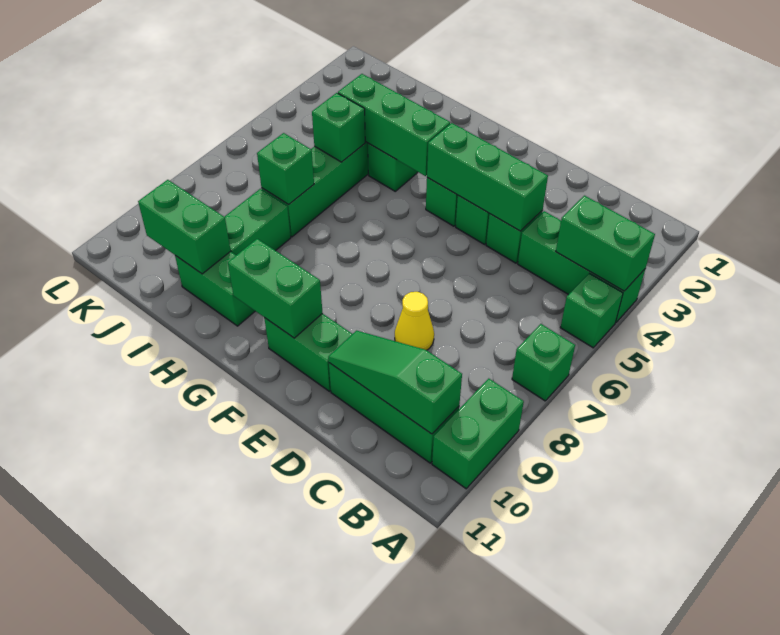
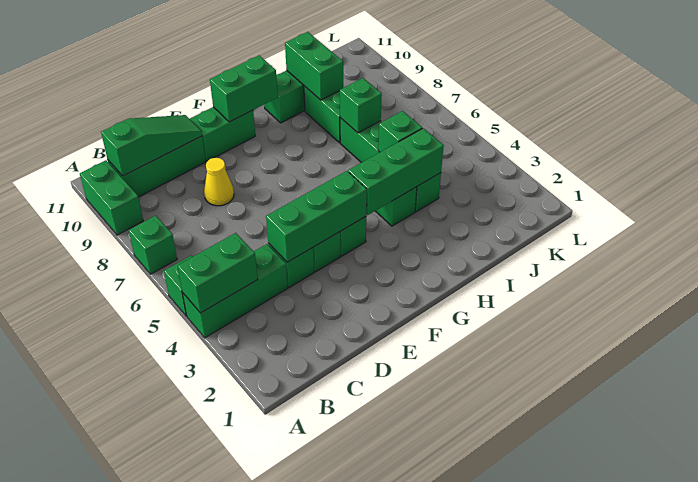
green brick I10:J10 level 2 -> green brick I9:I10 level 2

